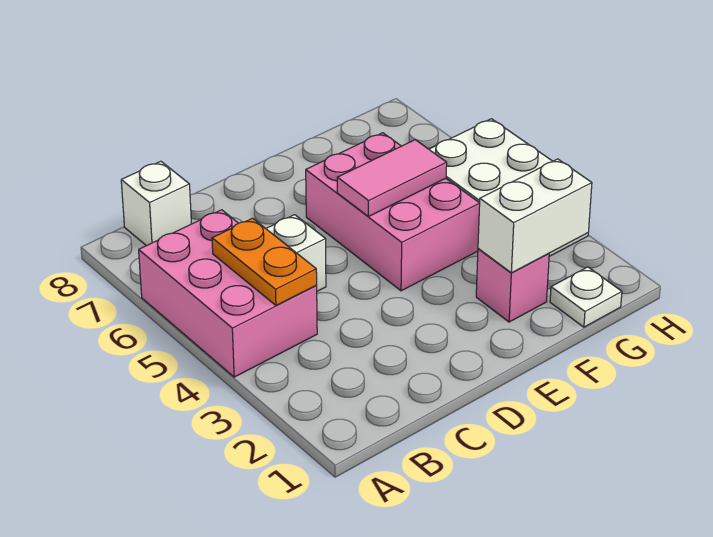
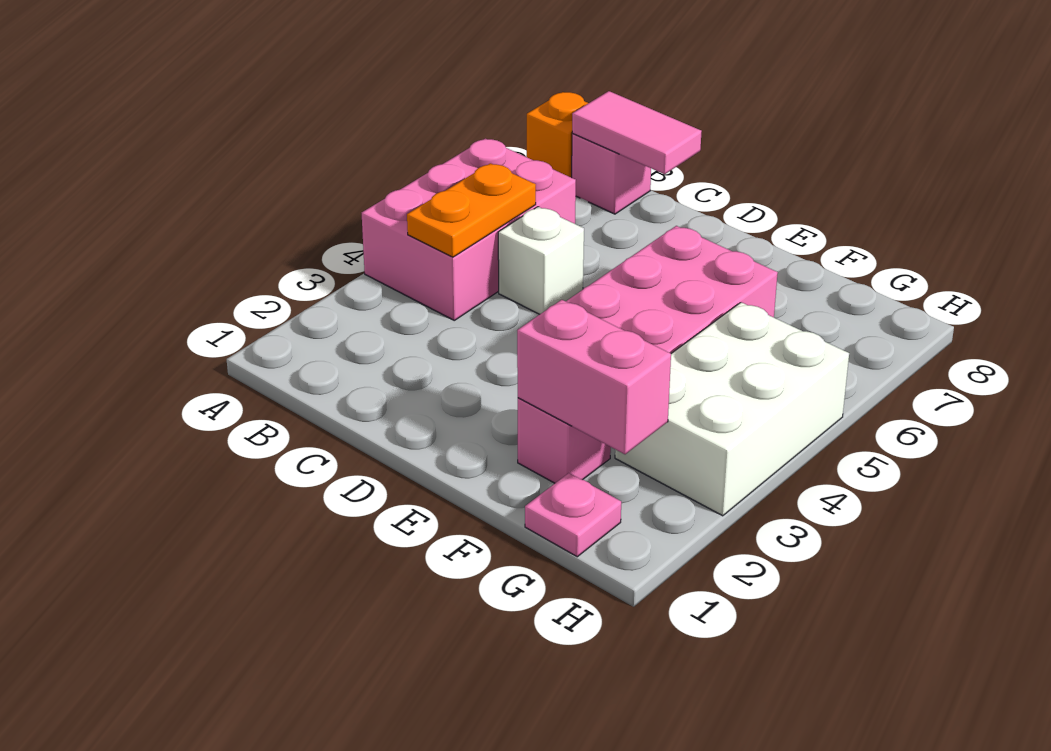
none -> orange brick A8 level 1
white brick B8 level 1 -> pink brick B8 level 1
pink tile E5:F5 level 2 -> pink tile B8:C8 level 2
white brick F2:G2 level 2 -> pink brick F2:G2 level 2
white plate G1 level 1 -> pink plate G1 level 1

